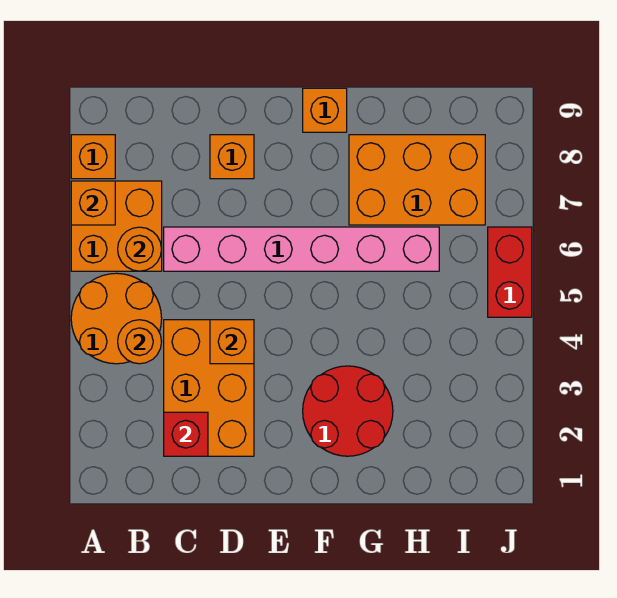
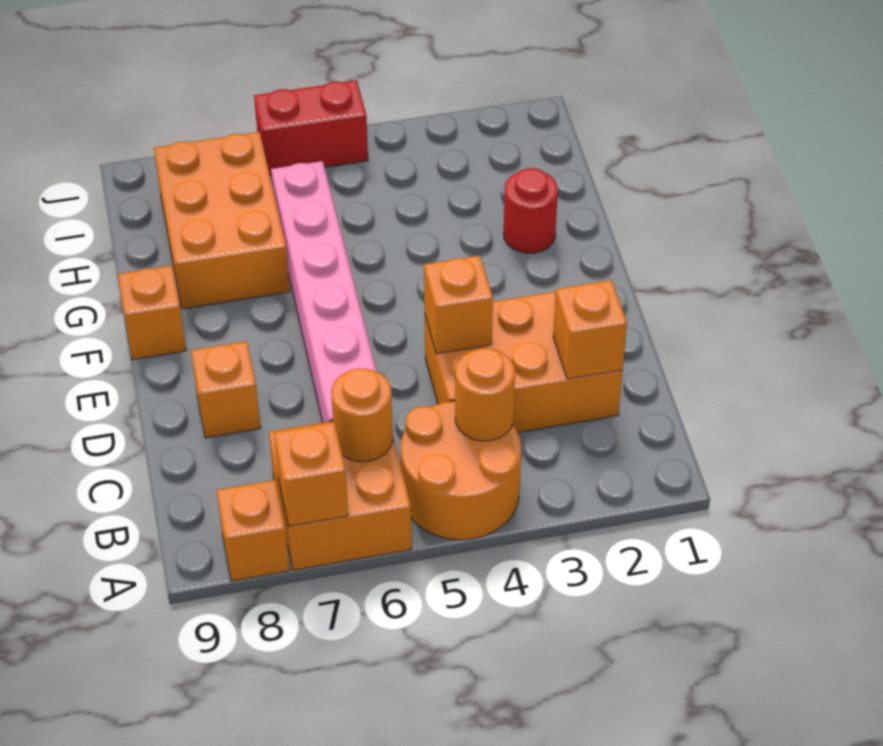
red brick C2 level 2 -> orange brick C2 level 2
red round brick F2:G3 level 1 -> red round brick G2 level 1

